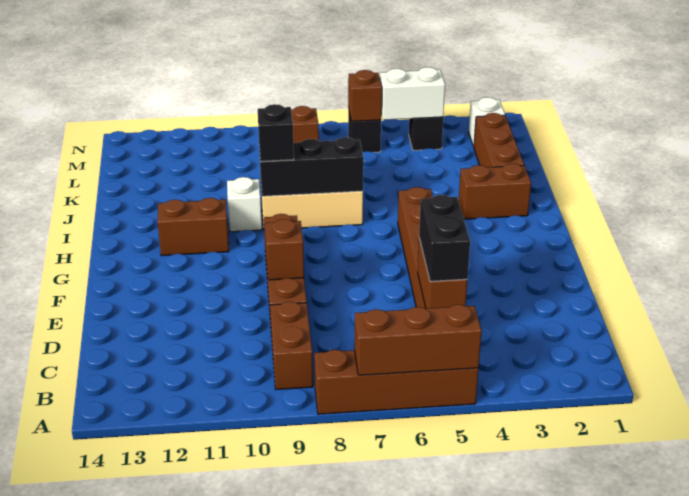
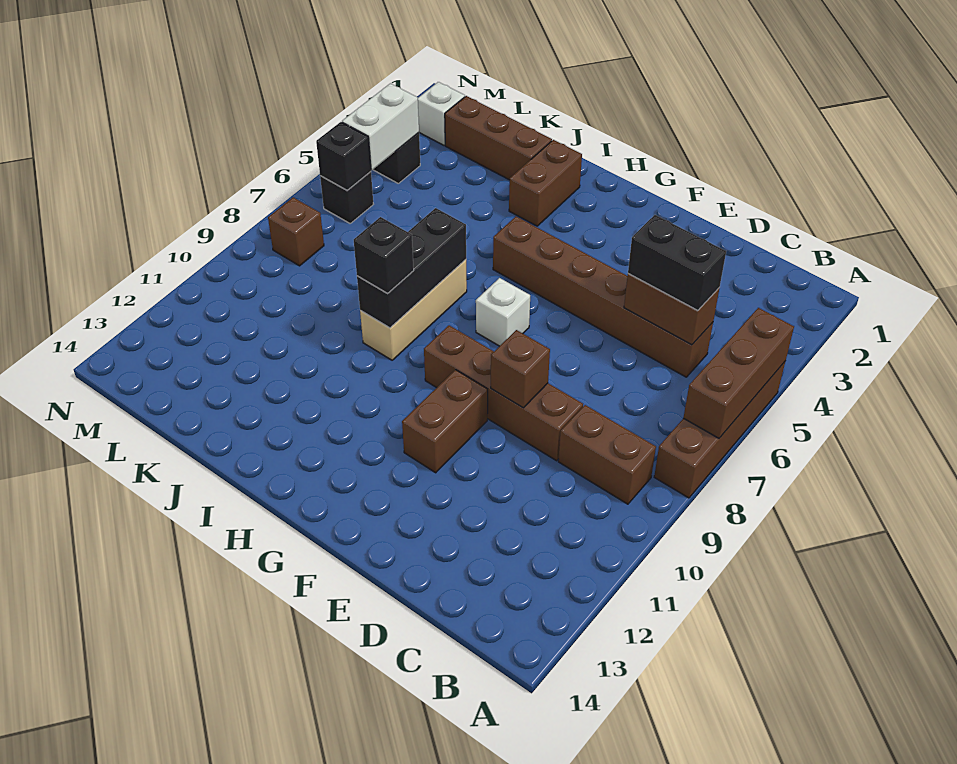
brown brick H11:H12 level 1 -> brown brick F10:F11 level 1
white brick I10 level 1 -> white brick G7 level 1
brown brick M6 level 2 -> black brick M6 level 2

